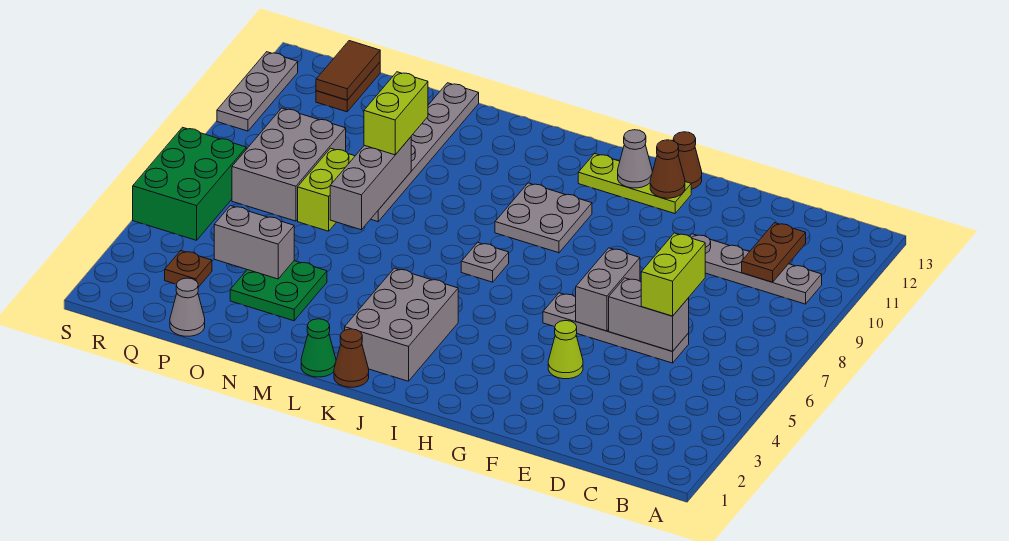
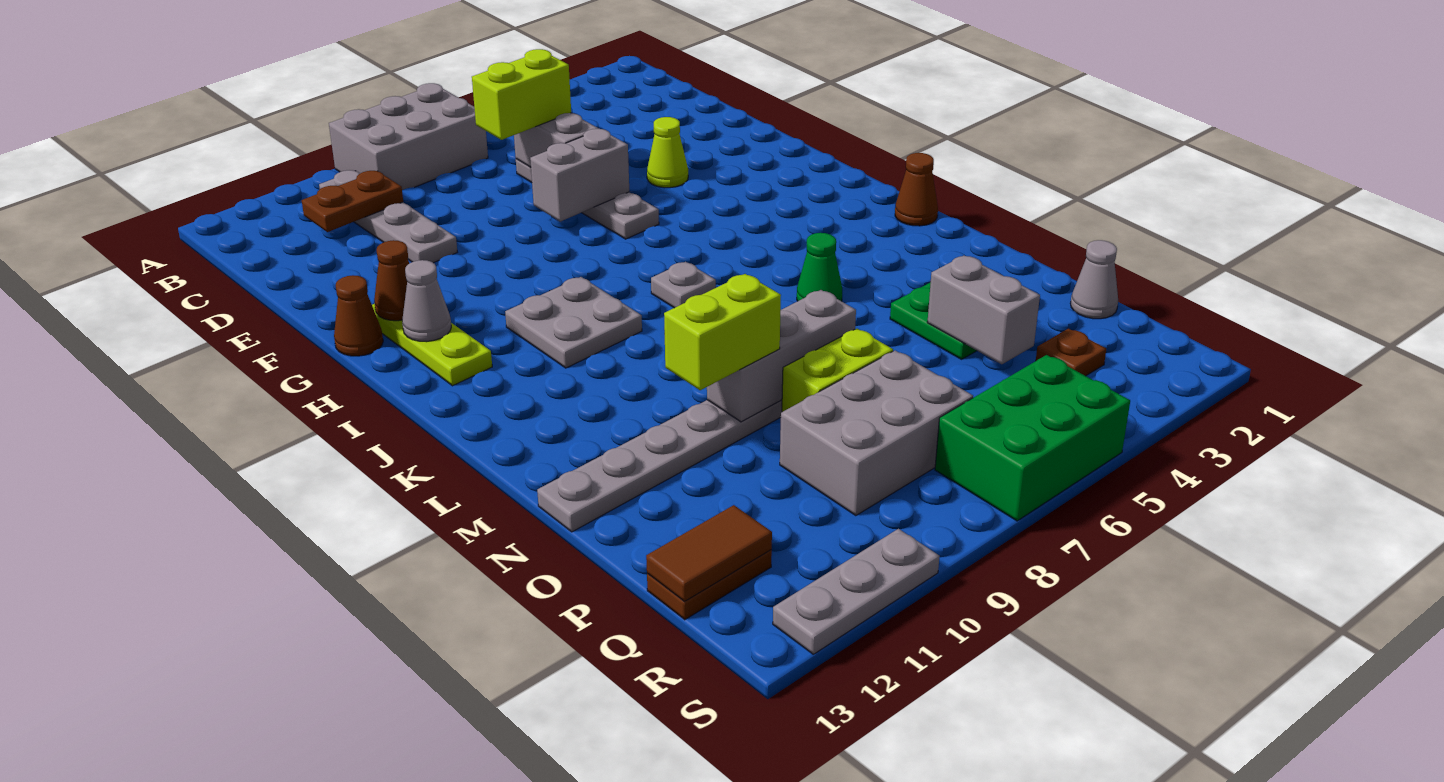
grey brick J2:K4 level 1 -> grey brick A7:B9 level 1
green cone L1 level 1 -> green cone L5 level 1

